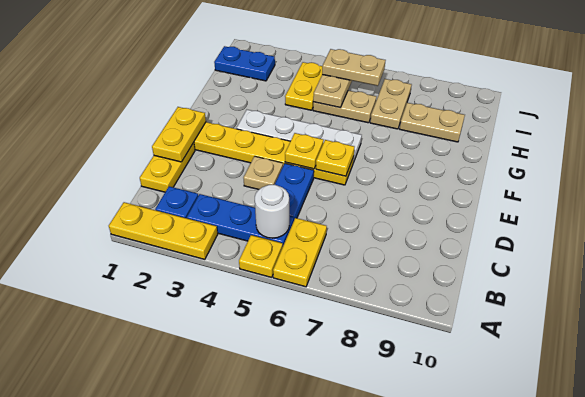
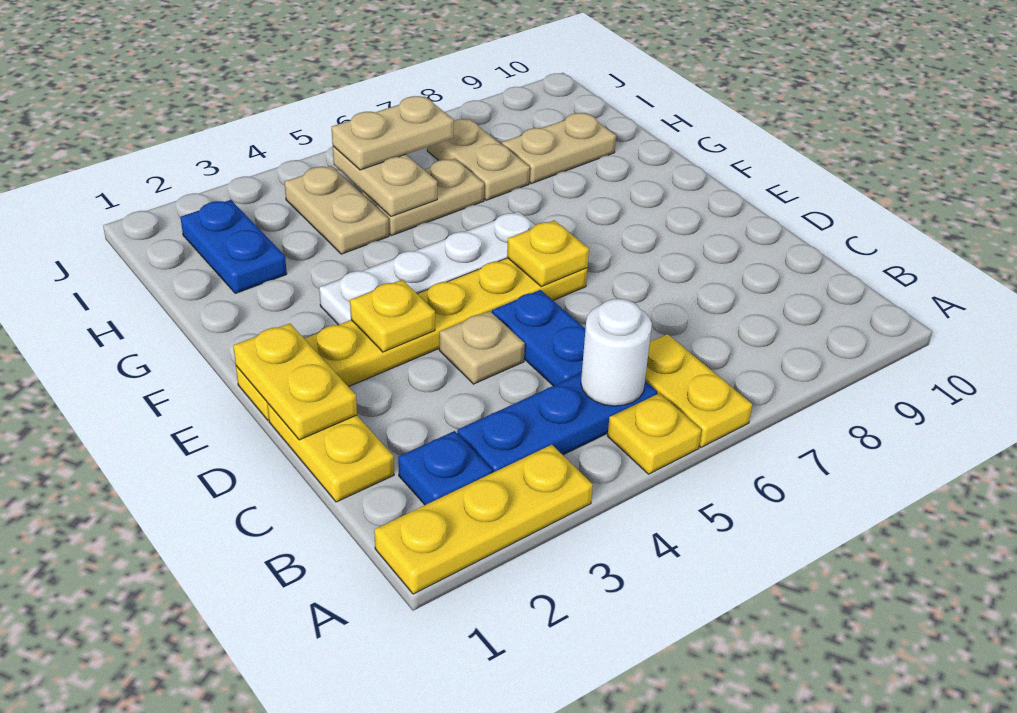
yellow plate E5 level 2 -> yellow plate E3 level 2
yellow plate H4:I4 level 1 -> tan plate H4:I4 level 1
blue plate I1:I2 level 1 -> blue plate H2:I2 level 1

